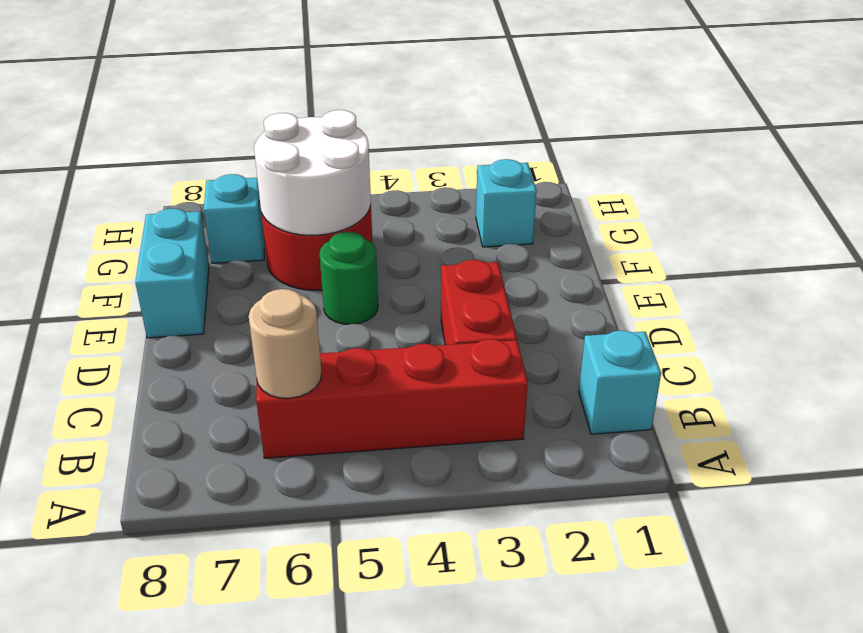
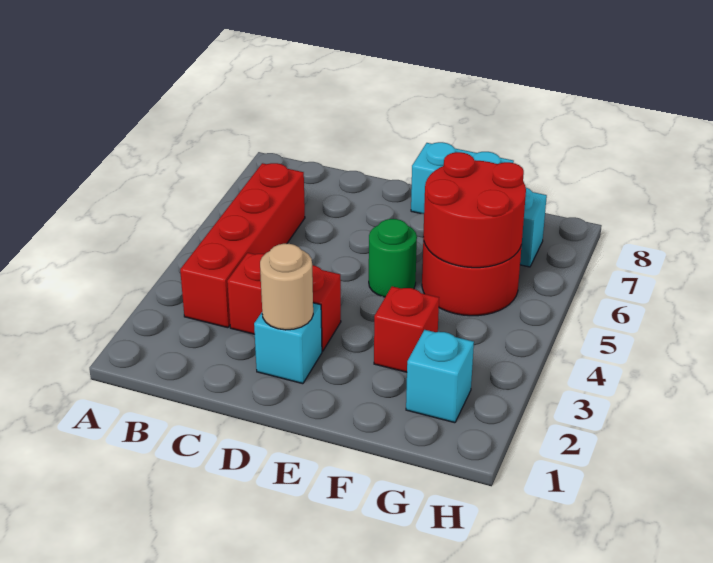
cyan brick B1 level 1 -> cyan brick D2 level 1
tan round brick B6 level 2 -> tan round brick D2 level 2
none -> red brick F3 level 1
white round brick F5:G6 level 2 -> red round brick F5:G6 level 2

